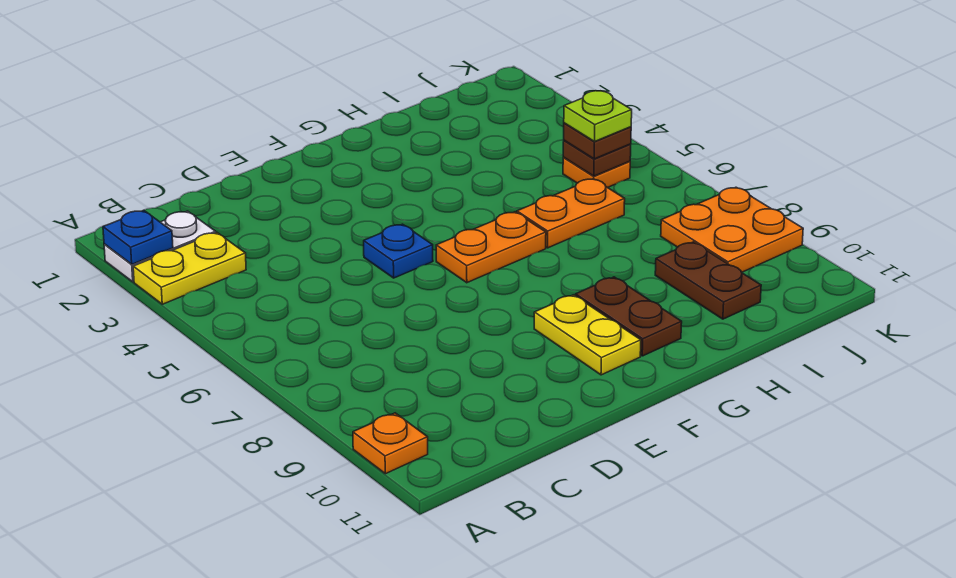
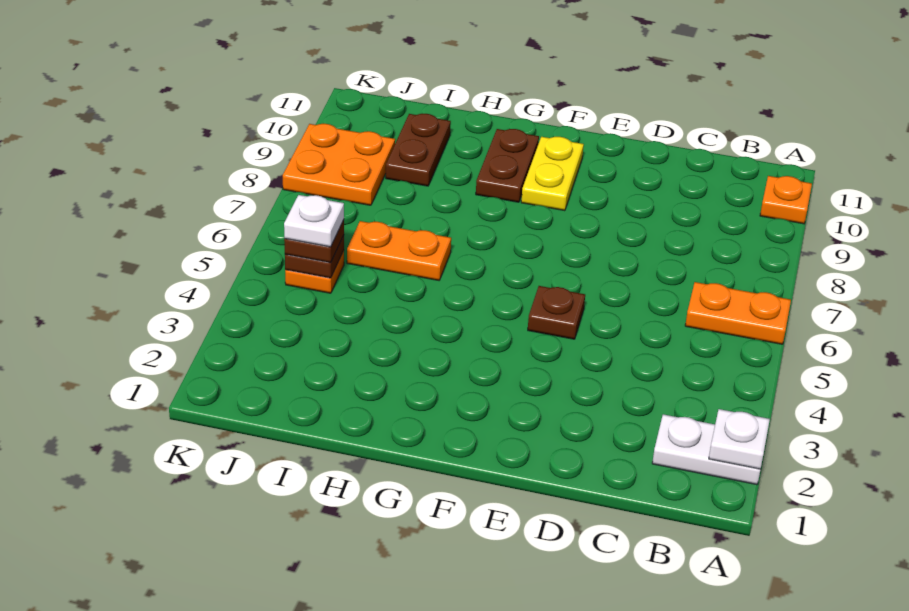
blue plate A2 level 2 -> white plate A2 level 2
yellow plate A3:B3 level 1 -> none
blue plate E5 level 1 -> brown plate E5 level 1
orange plate F6:G6 level 1 -> orange plate A6:B6 level 1
lime plate J5 level 4 -> white plate J5 level 4

